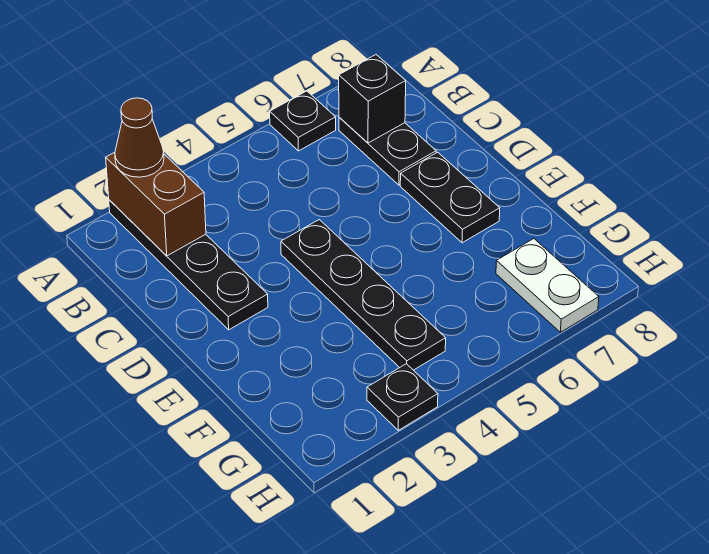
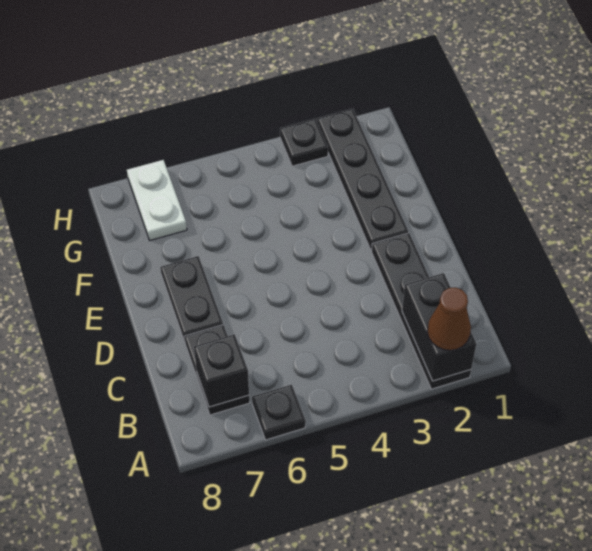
brown brick A2:B2 level 2 -> black brick A2:B2 level 2
black plate D4:G4 level 1 -> black plate E2:H2 level 1

